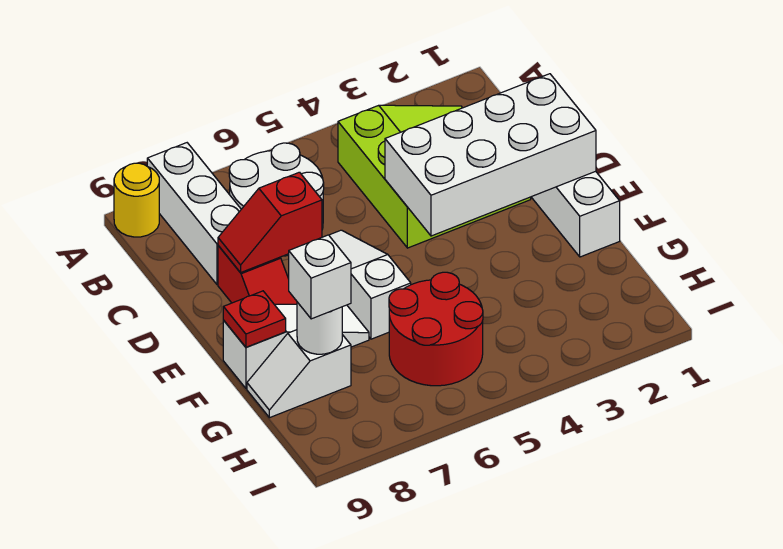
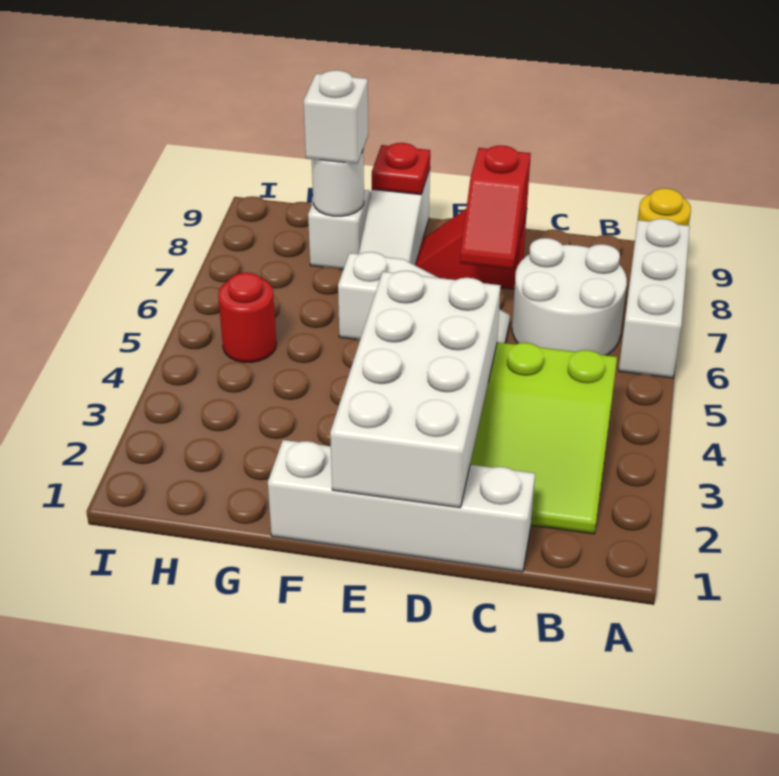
white brick A8:C8 level 1 -> white brick A6:A8 level 1
red slope D7:D8 level 2 top 7 -> red slope D7:D8 level 2 top 8
red round brick G5:H6 level 1 -> red round brick H5 level 1

